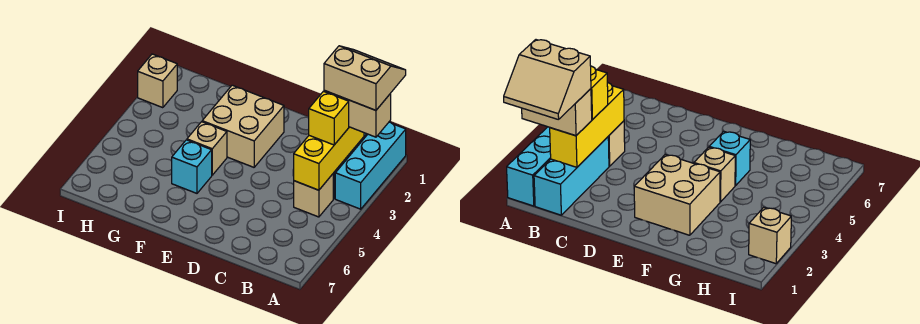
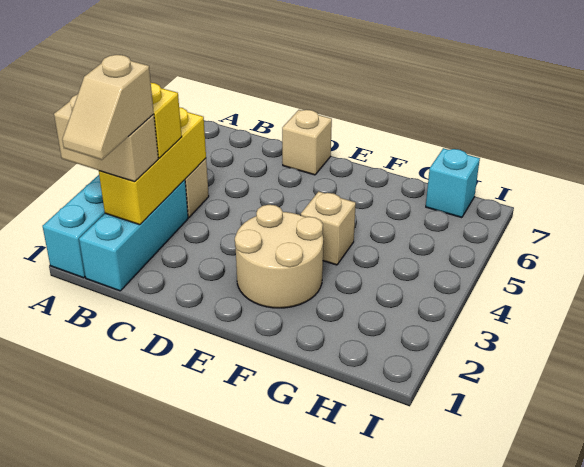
tan slope A1:B2 level 4 top 2 -> tan slope B1:B2 level 4 top 2
tan brick E2:F3 level 1 -> tan round brick E2:F3 level 1
cyan brick F5 level 1 -> cyan brick H7 level 1
tan brick I2 level 1 -> tan brick D7 level 1

